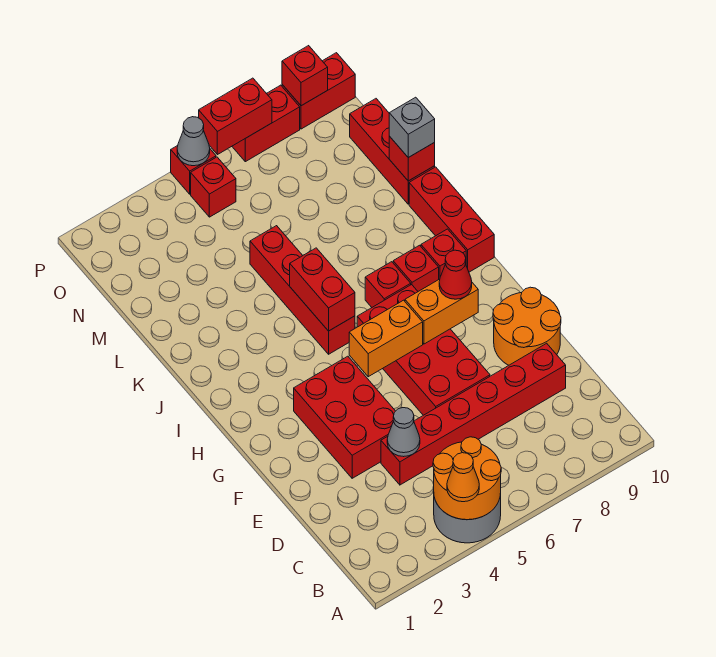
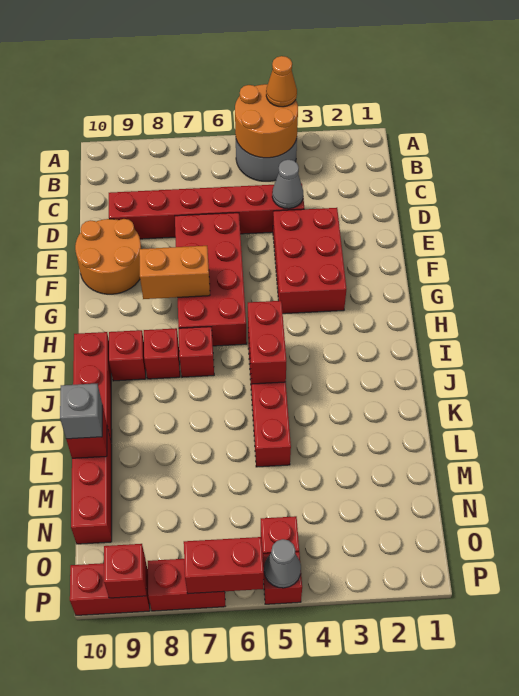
orange brick G5:G6 level 2 -> none
red cone G8 level 3 -> none

